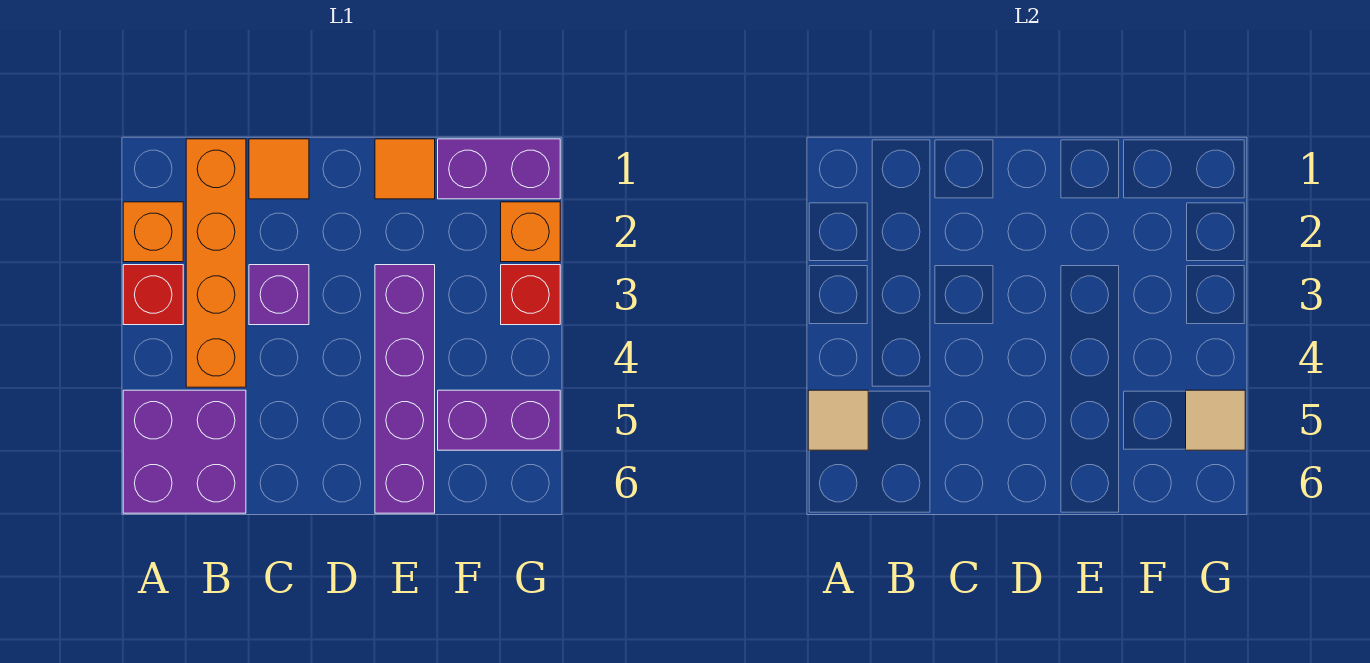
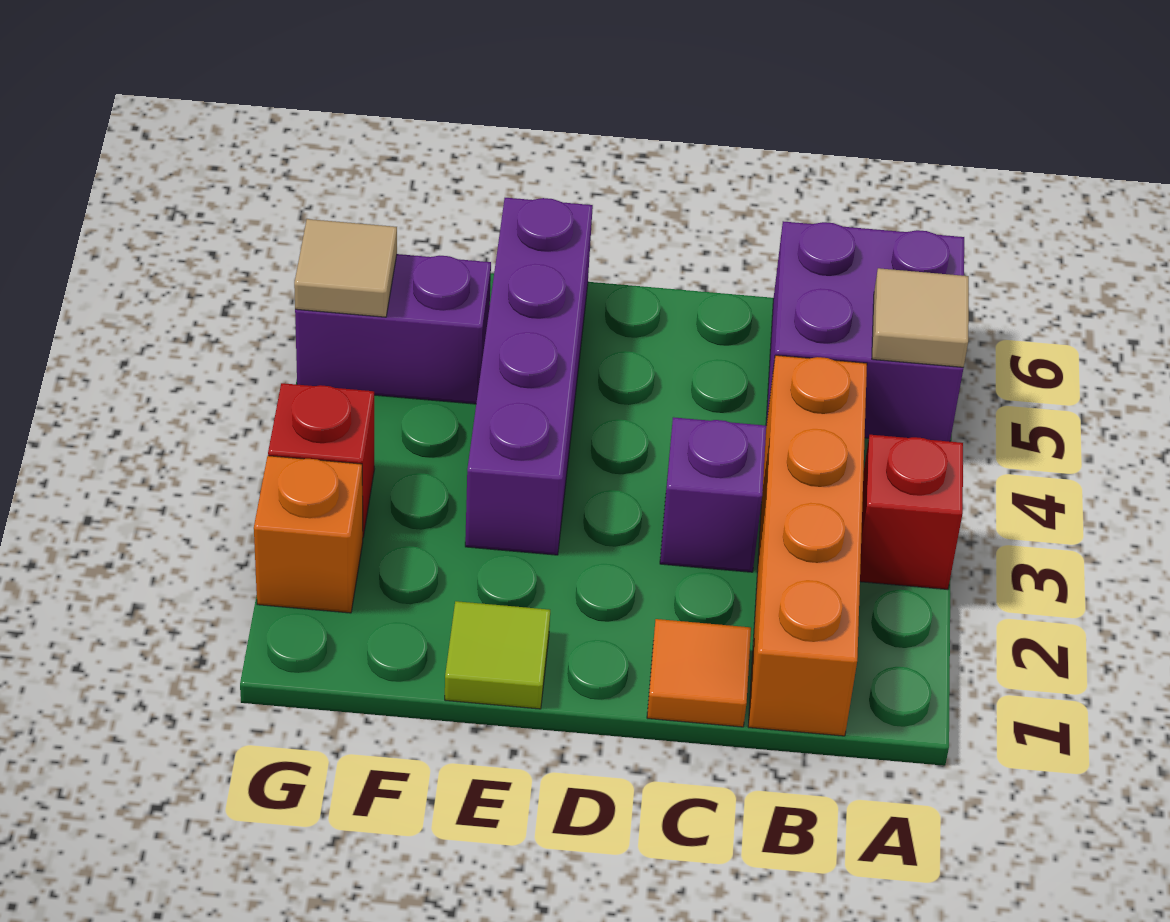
orange brick A2 level 1 -> none
orange tile E1 level 1 -> lime tile E1 level 1
purple brick F1:G1 level 1 -> none

